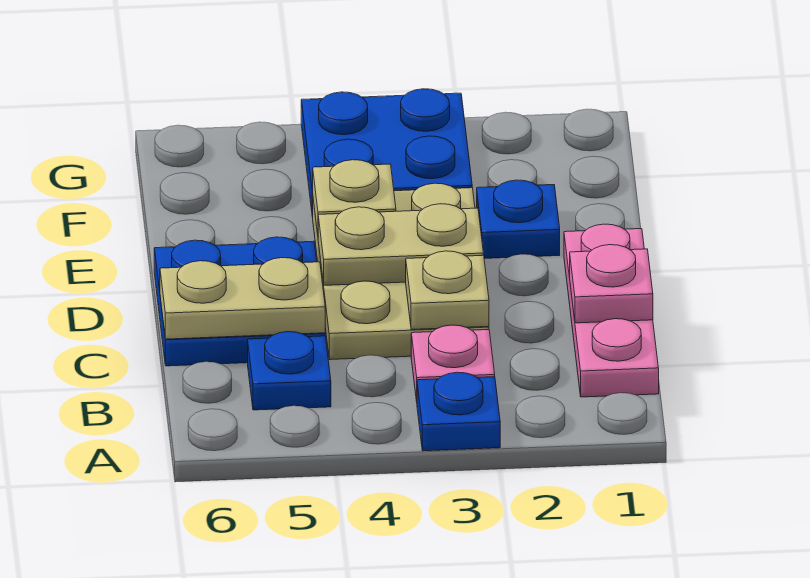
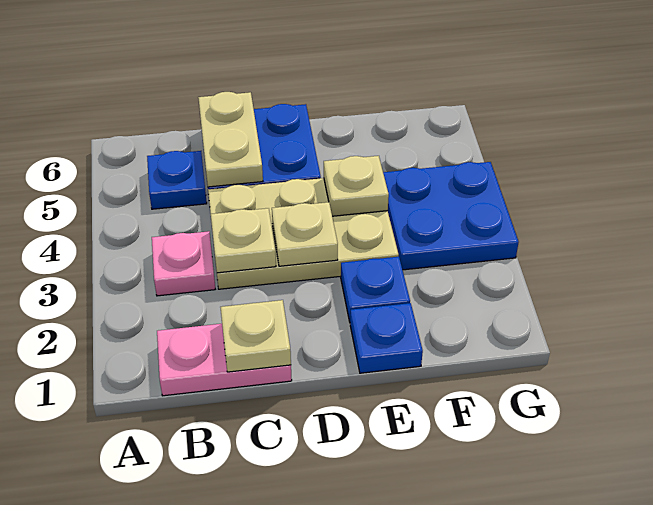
blue plate A3 level 1 -> blue plate E1 level 1
pink plate B1:D1 level 1 -> pink plate B1:C1 level 1
pink plate C1 level 2 -> tan plate C1 level 2
tan plate D3:D4 level 2 -> tan plate D3 level 2

